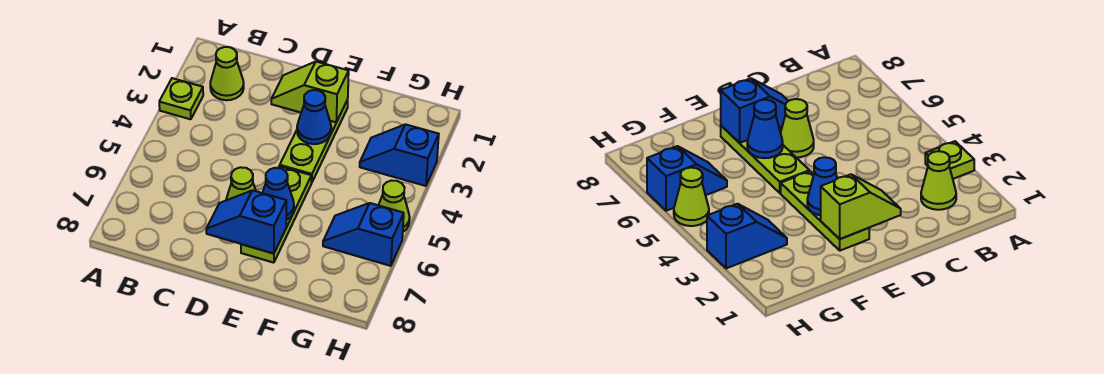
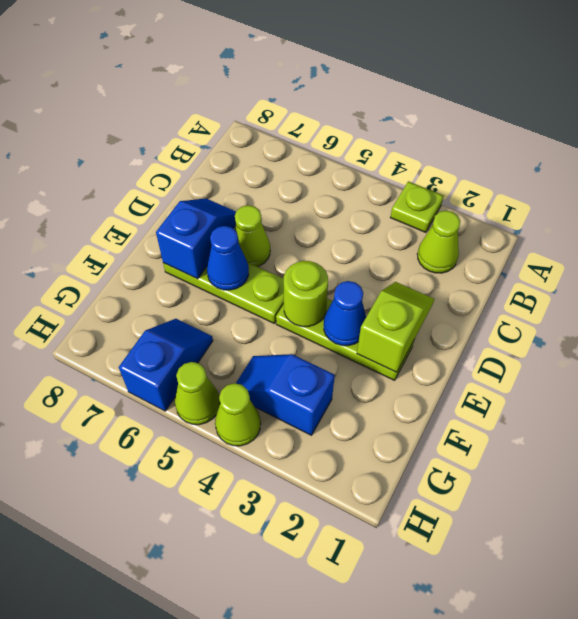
none -> lime round brick E4 level 2
blue slope G3:H3 level 1 top H -> blue slope G3:G4 level 1 top 3
none -> lime cone H4 level 1

